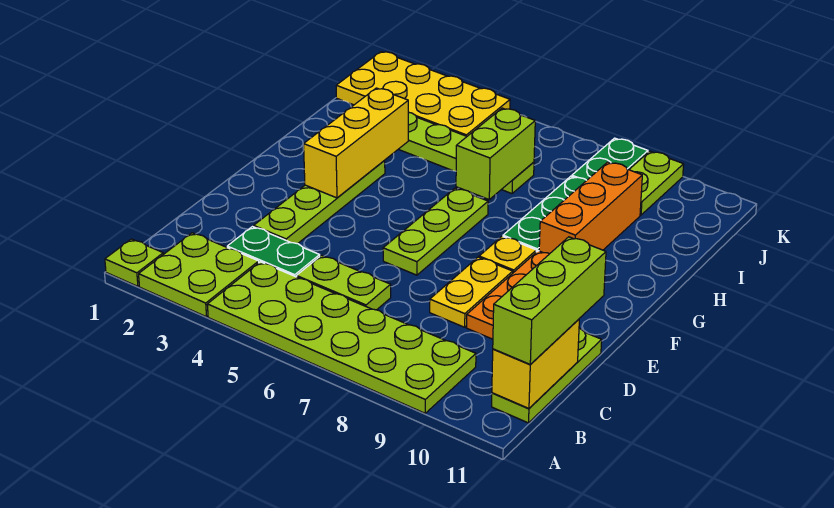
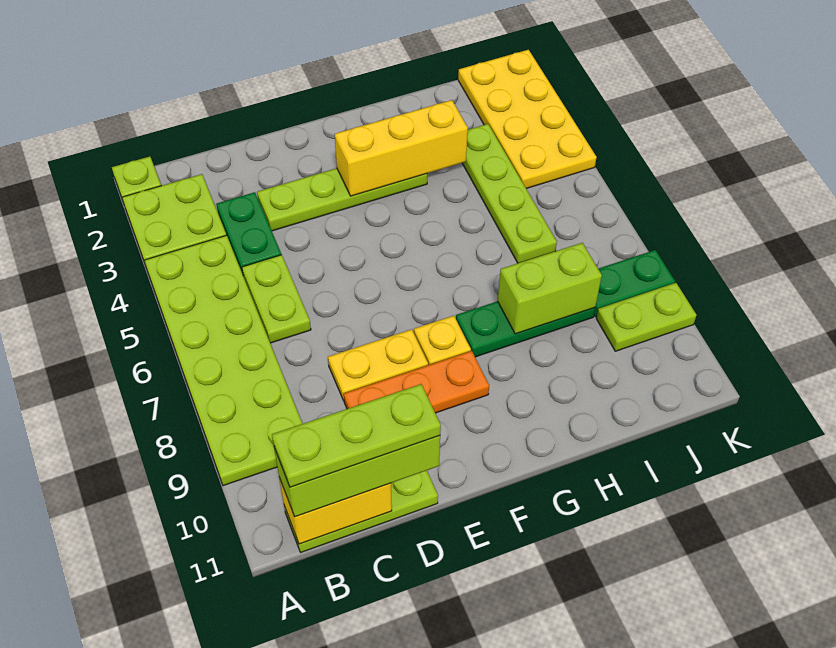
lime plate E6:G6 level 1 -> lime plate B11:D11 level 4
orange brick G9:I9 level 1 -> none
lime brick H6:I6 level 2 -> lime brick H8:I8 level 2

